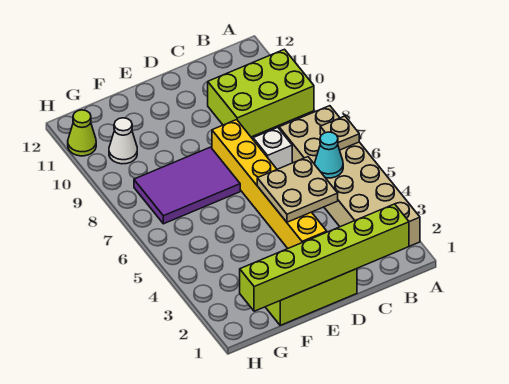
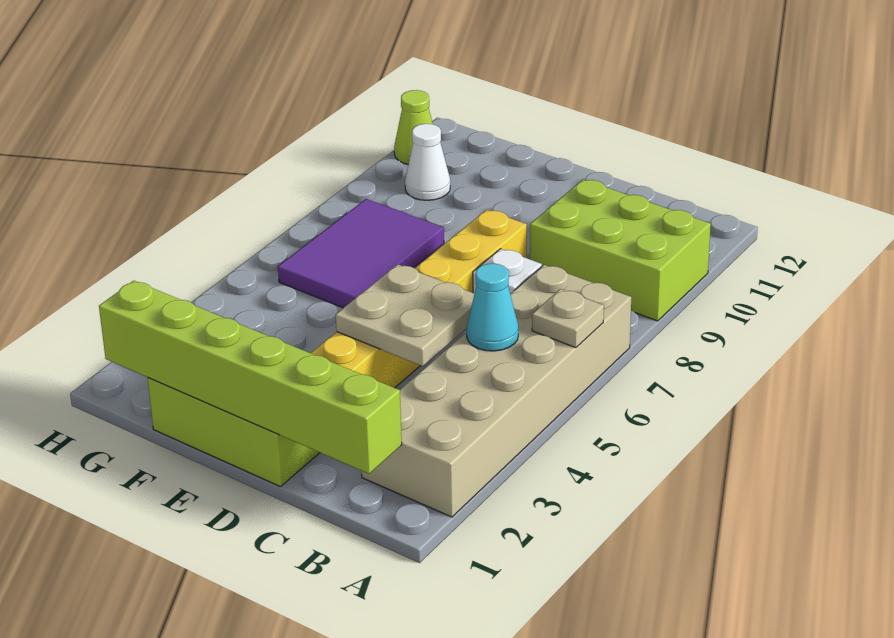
purple tile E7:G8 level 1 -> purple tile F6:G8 level 1

